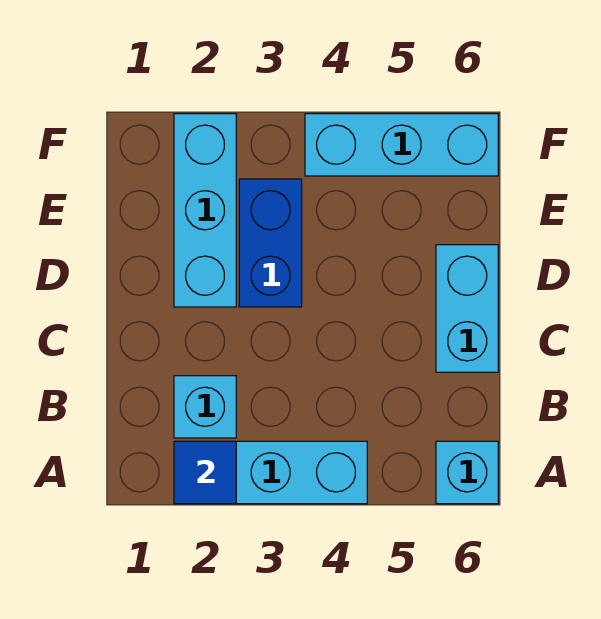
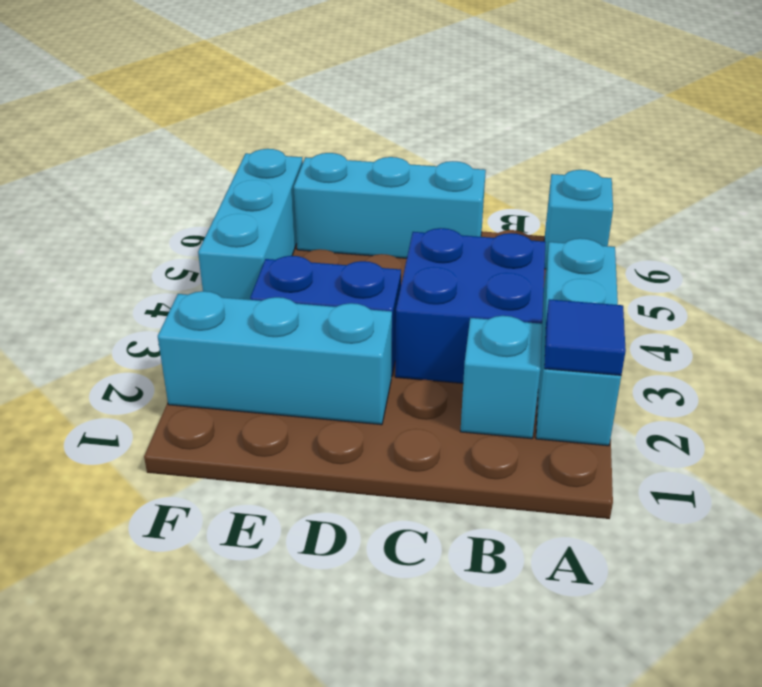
none -> blue brick B3:C4 level 1
cyan brick C6:D6 level 1 -> cyan brick C6:E6 level 1

